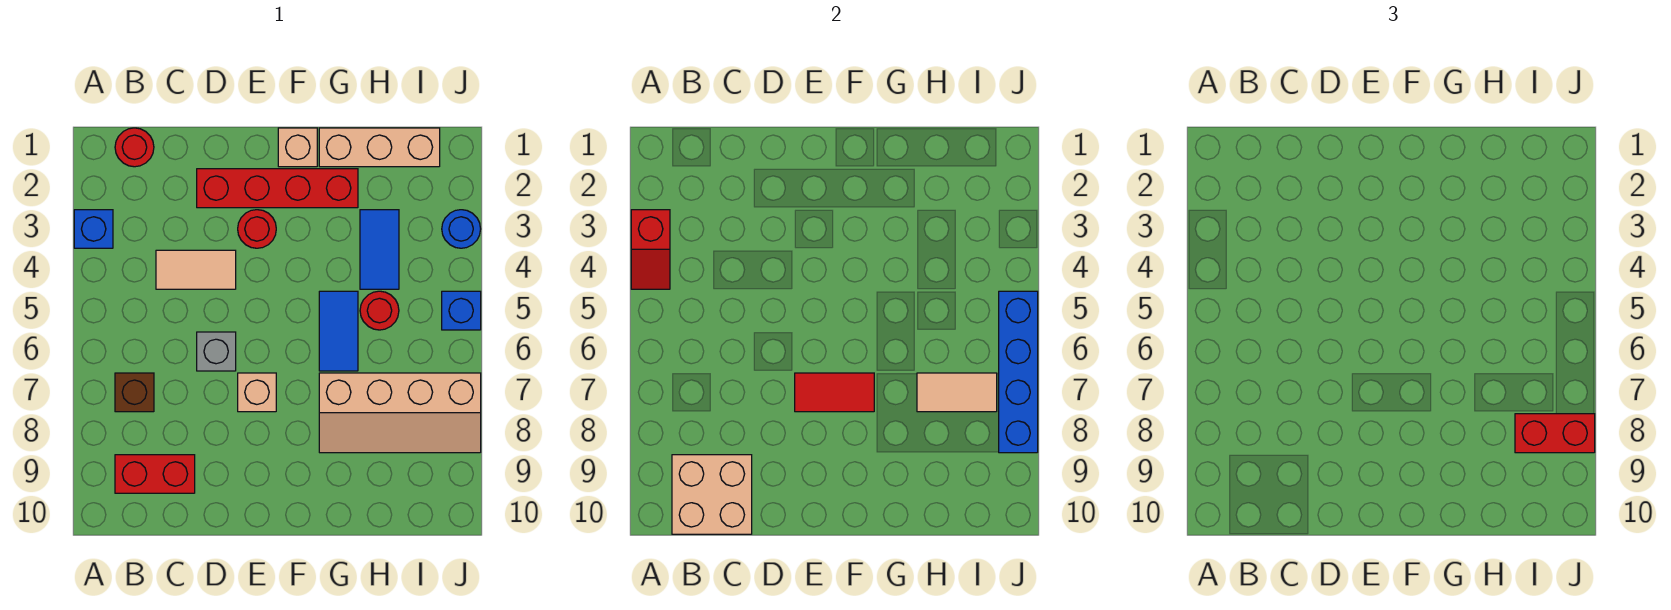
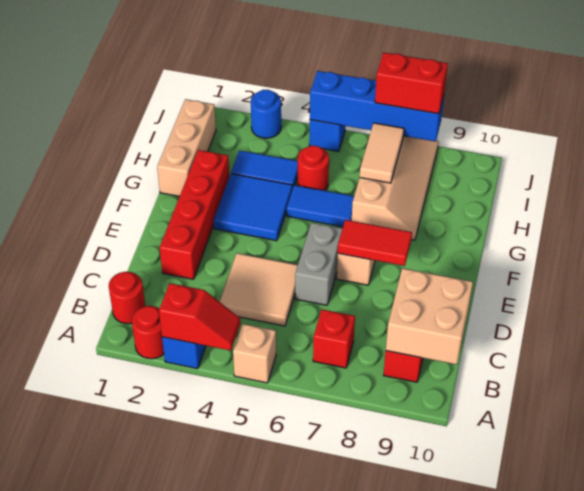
brown brick B7 level 1 -> red brick B7 level 1
tan tile C4:D4 level 1 -> tan tile C4:D5 level 1
grey brick D6 level 1 -> grey brick D6:E6 level 1
red round brick E3 level 1 -> red round brick A2 level 1
red tile E7:F7 level 2 -> red tile E7:E8 level 2
tan brick F1 level 1 -> tan brick A5 level 1
none -> blue tile F3:G4 level 1
red brick I8:J8 level 3 -> red brick J7:J8 level 3

